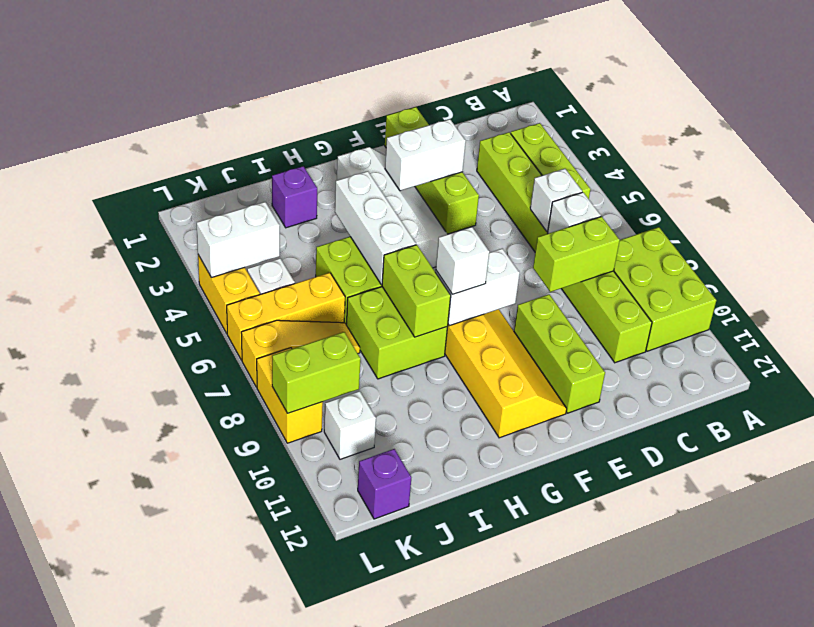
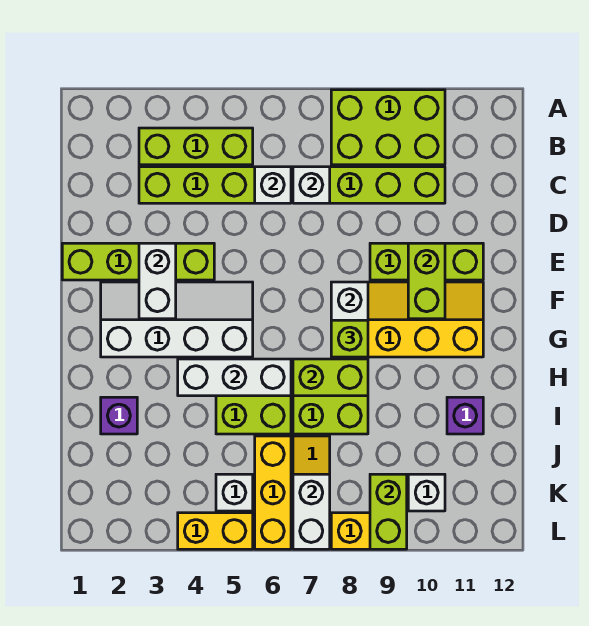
lime brick C8:D8 level 2 -> lime brick E10:F10 level 2
white brick G8 level 3 -> lime brick G8 level 3
white brick K4:L4 level 2 -> white brick K7:L7 level 2
purple brick K12 level 1 -> purple brick I11 level 1

